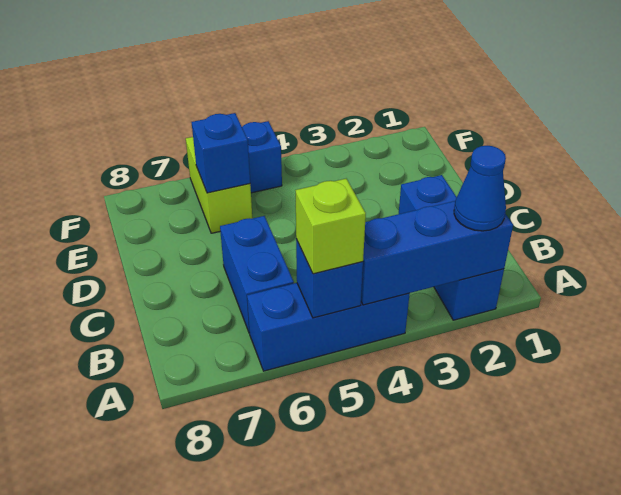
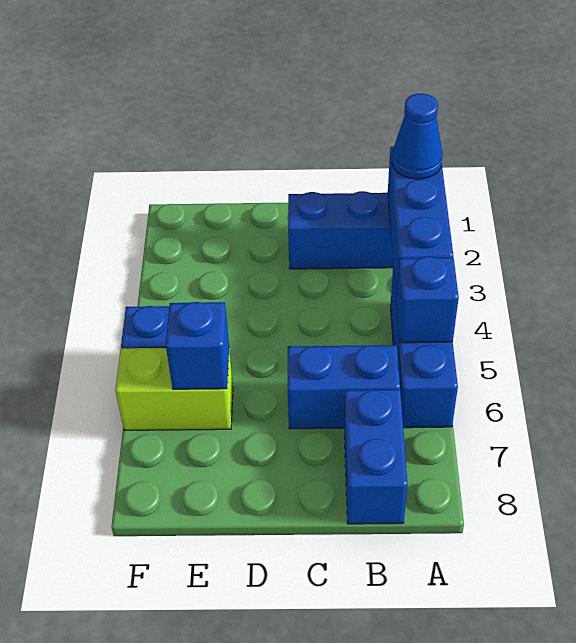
lime brick A5 level 3 -> none
none -> blue brick B7:B8 level 1

